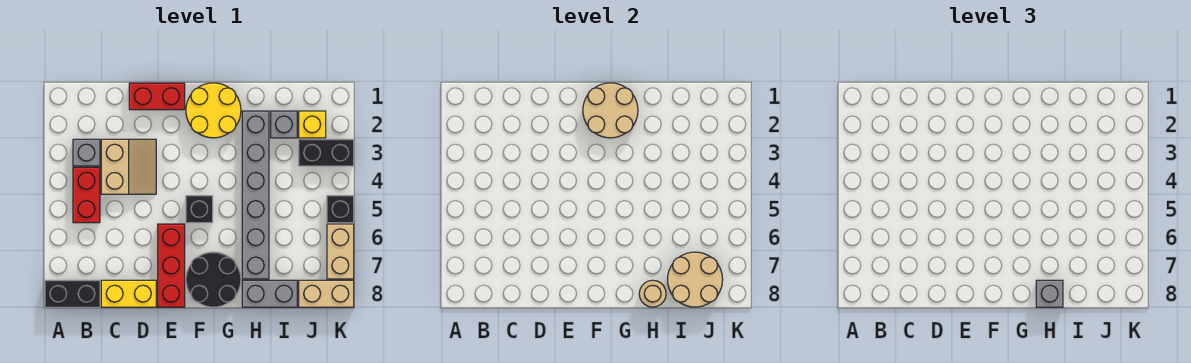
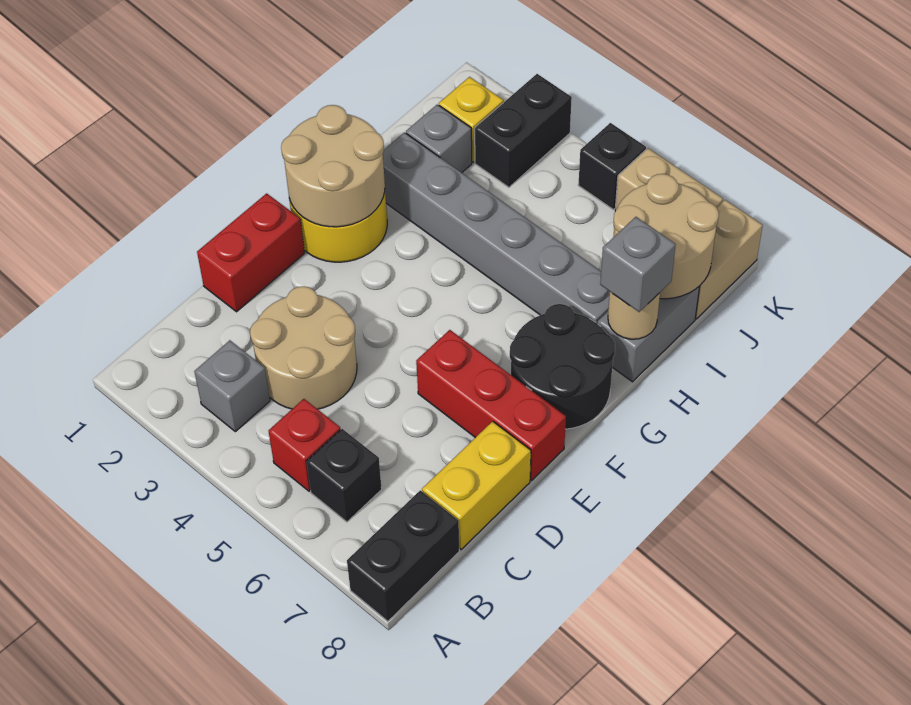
red brick B4:B5 level 1 -> red brick B5 level 1
tan slope C3:D4 level 1 top C -> tan round brick C3:D4 level 1
black brick F5 level 1 -> black brick B6 level 1

